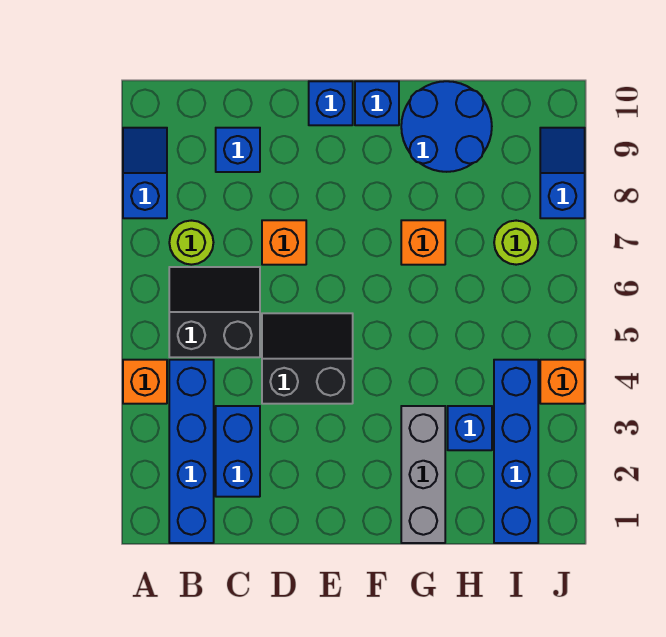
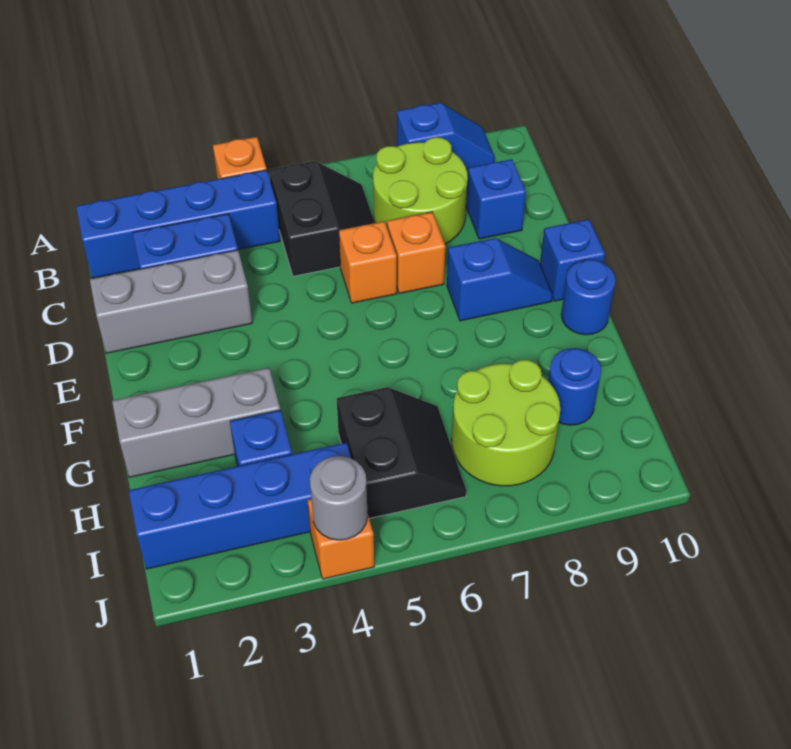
lime round brick B7 level 1 -> lime round brick B7:C8 level 1
none -> grey brick D1:D3 level 1
black slope D4:E5 level 1 top 4 -> black slope H5:I6 level 1 top 5
blue brick F10 level 1 -> blue round brick F10 level 1
orange brick G7 level 1 -> orange brick D6 level 1
blue round brick G9:H10 level 1 -> blue round brick H9 level 1
lime round brick I7 level 1 -> lime round brick H7:I8 level 1
none -> grey round brick J4 level 2
blue slope J8:J9 level 1 top 8 -> blue slope E8:E9 level 1 top 8

